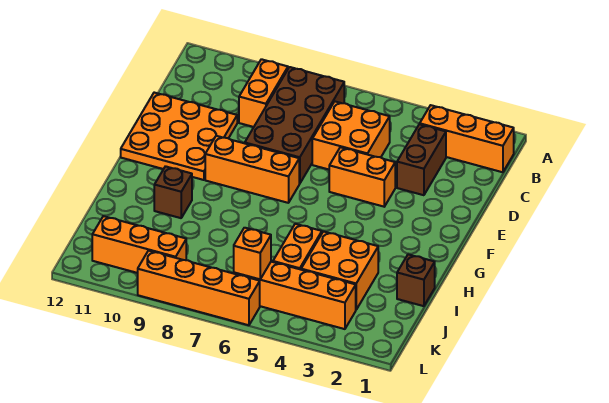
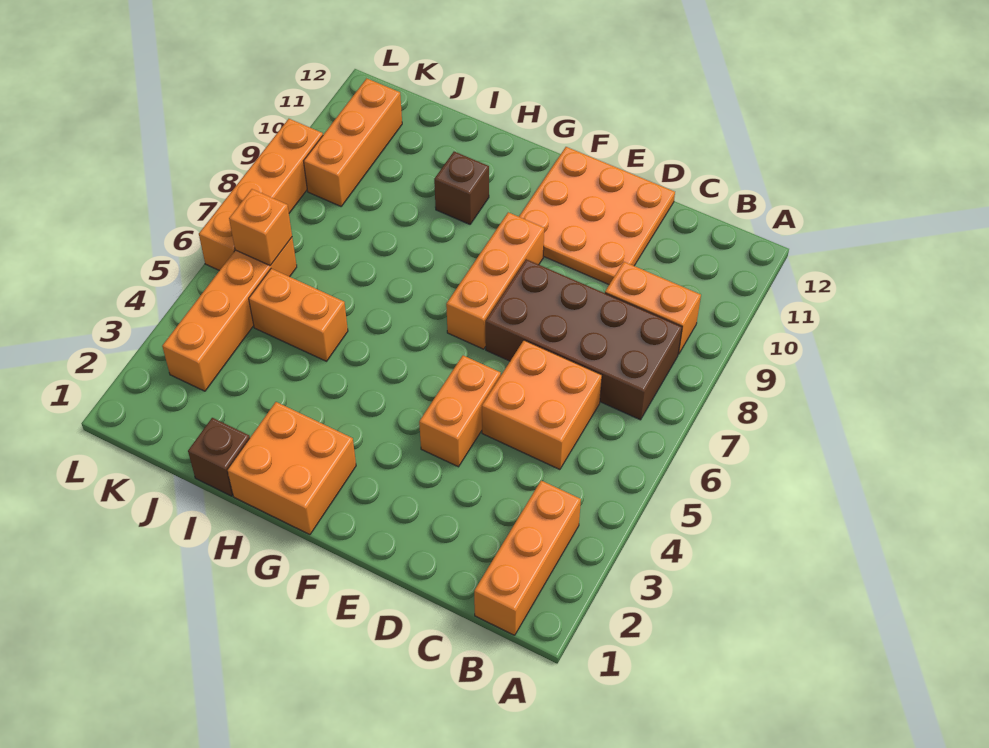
brown brick C3:D3 level 1 -> none
orange brick I3:J4 level 1 -> orange brick G1:H2 level 1

